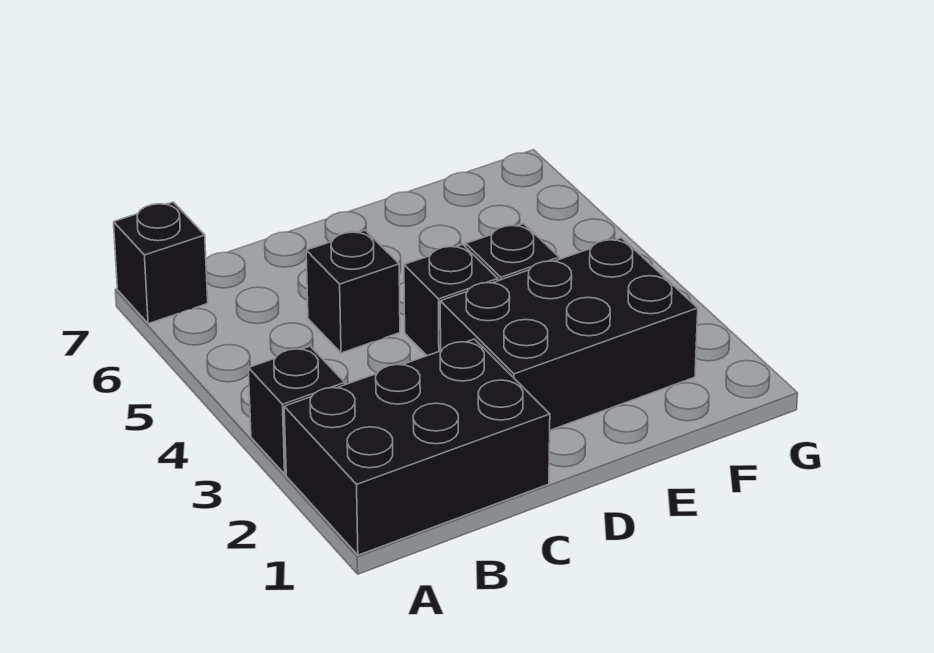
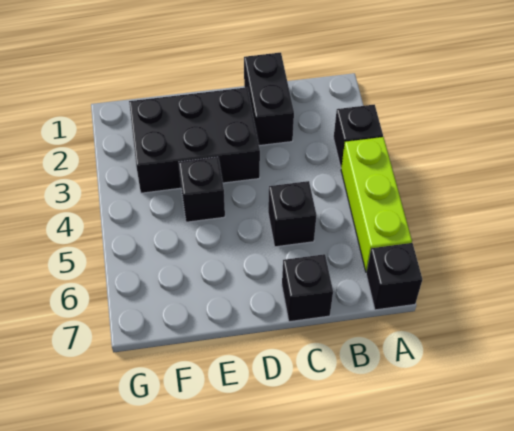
black brick A1:C2 level 1 -> black brick C1:C2 level 1
none -> lime brick A4:A6 level 1
black brick D4 level 1 -> black brick C7 level 1

